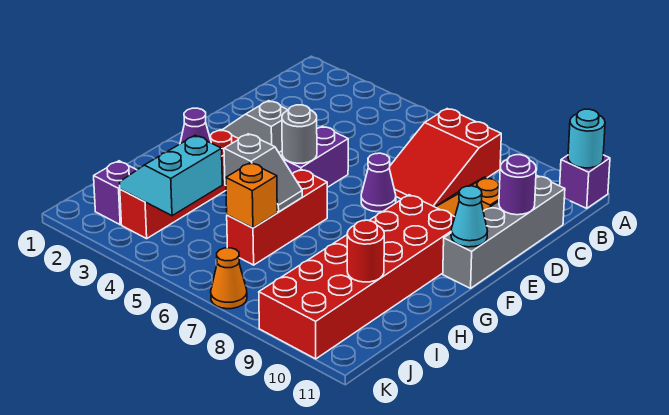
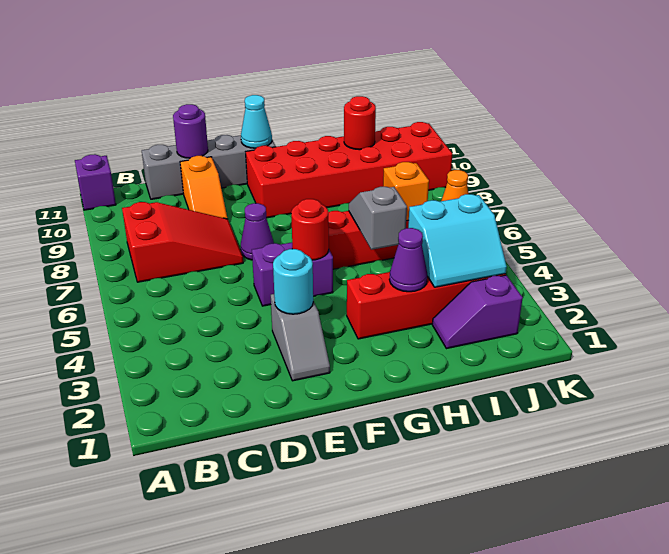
cyan round brick A11 level 2 -> cyan round brick E3 level 2
grey round brick F5 level 2 -> red round brick F5 level 2

